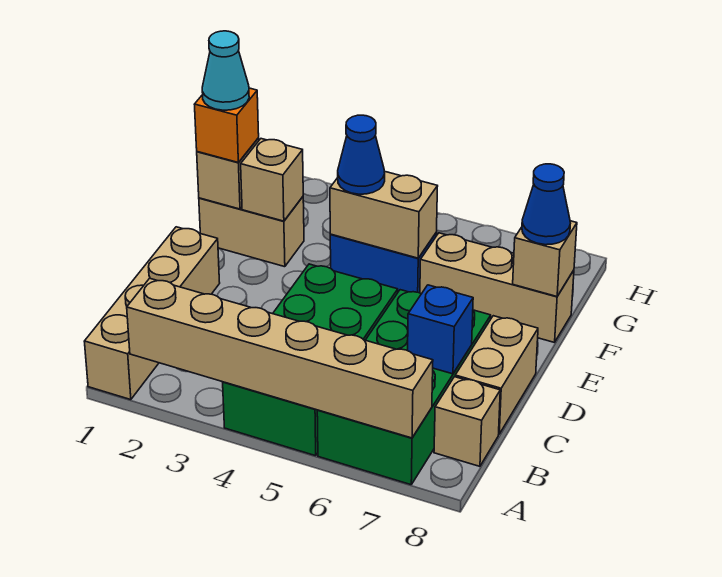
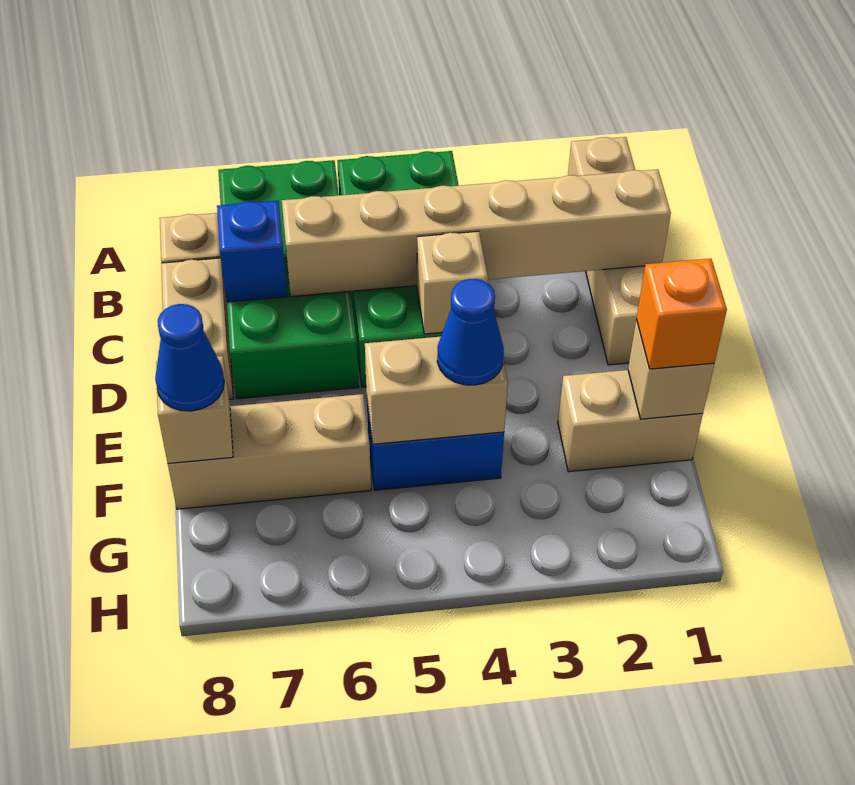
tan brick A2:A7 level 2 -> tan brick C1:C6 level 2
cyan cone F1 level 4 -> none
tan brick F2 level 2 -> tan brick D4 level 2

